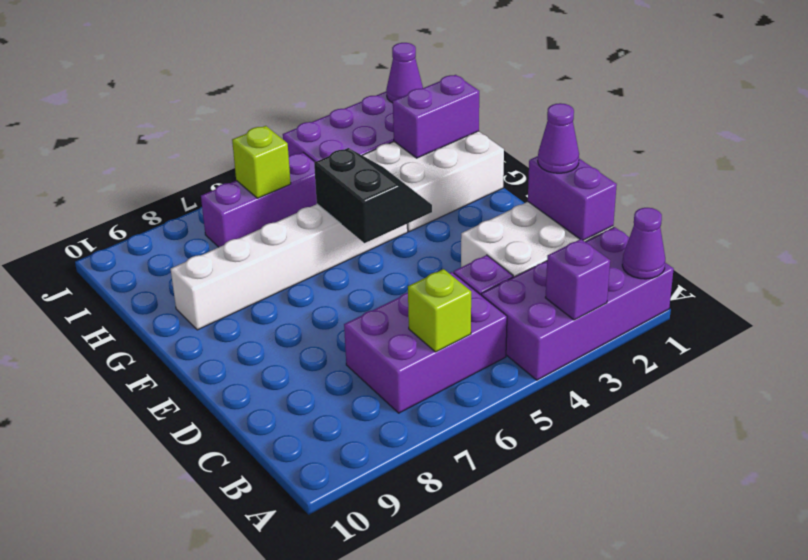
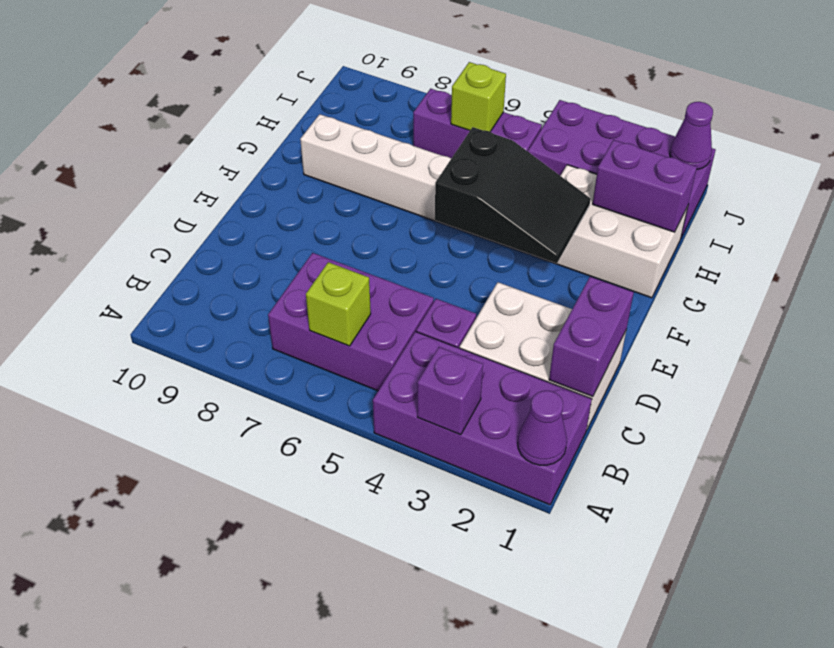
purple cone D1 level 3 -> none
black slope F4:G5 level 2 top 5 -> black slope F3:G5 level 2 top 5

